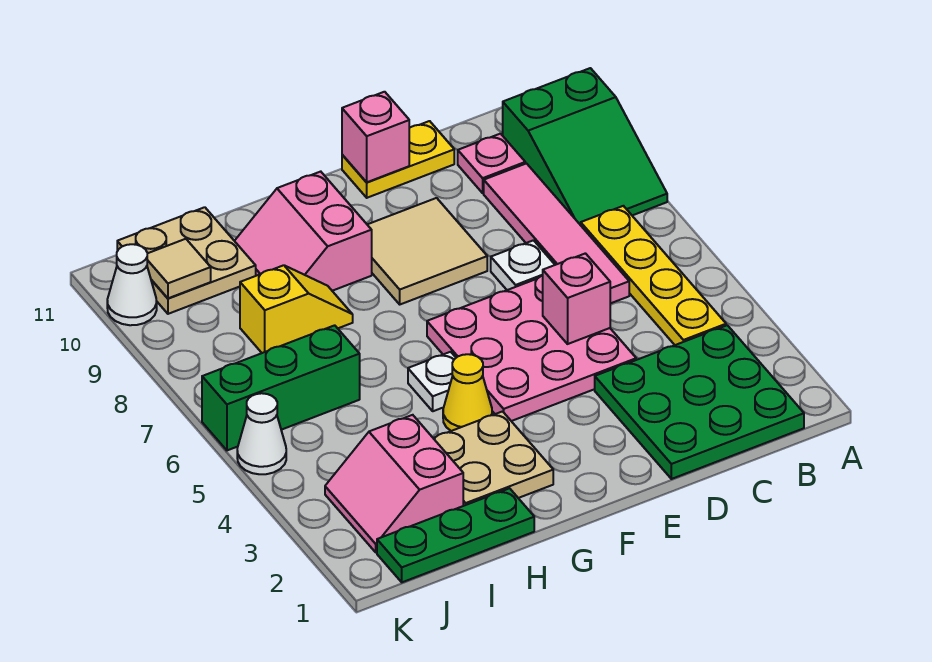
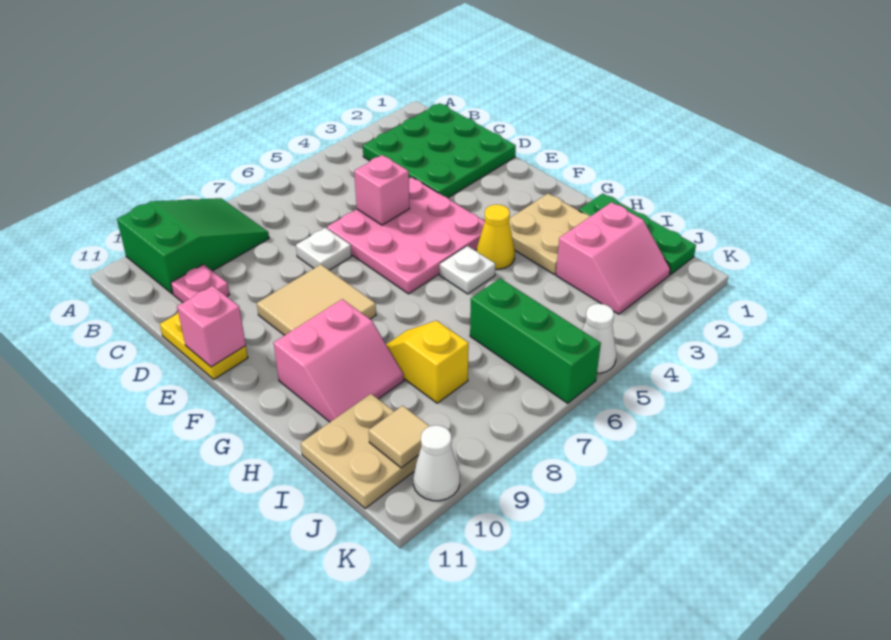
yellow plate B4:B7 level 1 -> none
pink tile C6:C9 level 1 -> none

